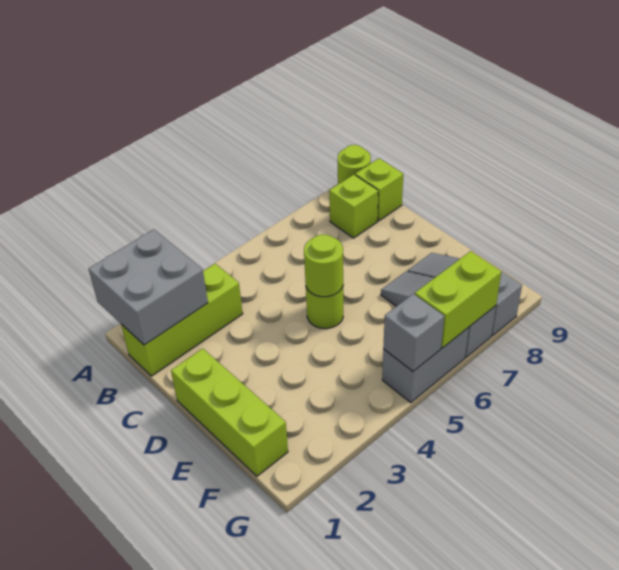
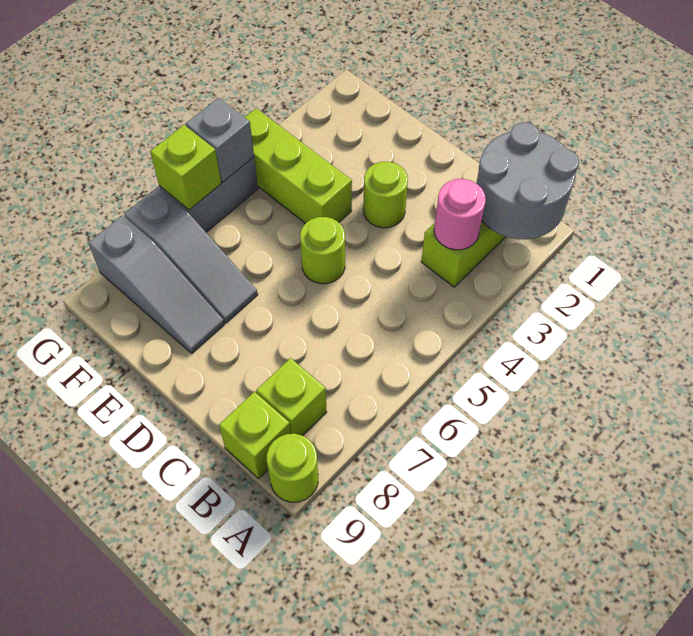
grey brick A1:B2 level 2 -> grey round brick A1:B2 level 2
none -> pink round brick B3 level 2
lime brick D1:F1 level 1 -> lime brick E4:G4 level 1
lime round brick D5 level 2 -> lime round brick D3 level 1
lime brick G6:G7 level 2 -> lime brick G6 level 2

